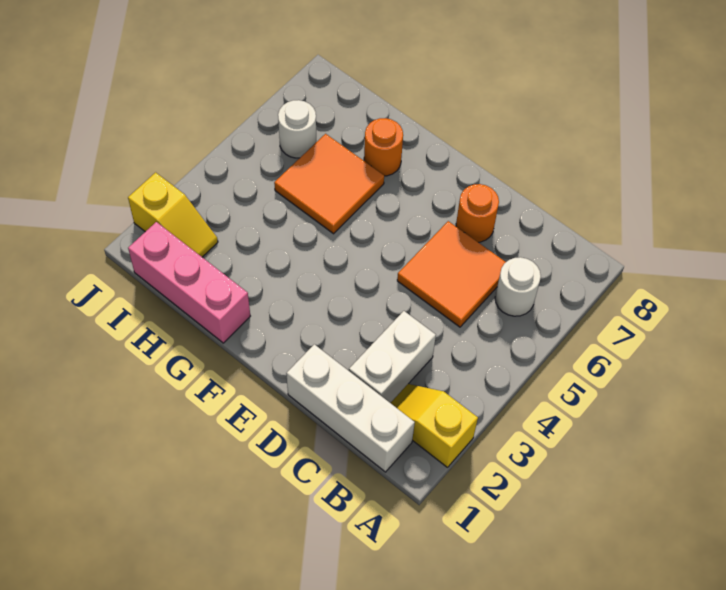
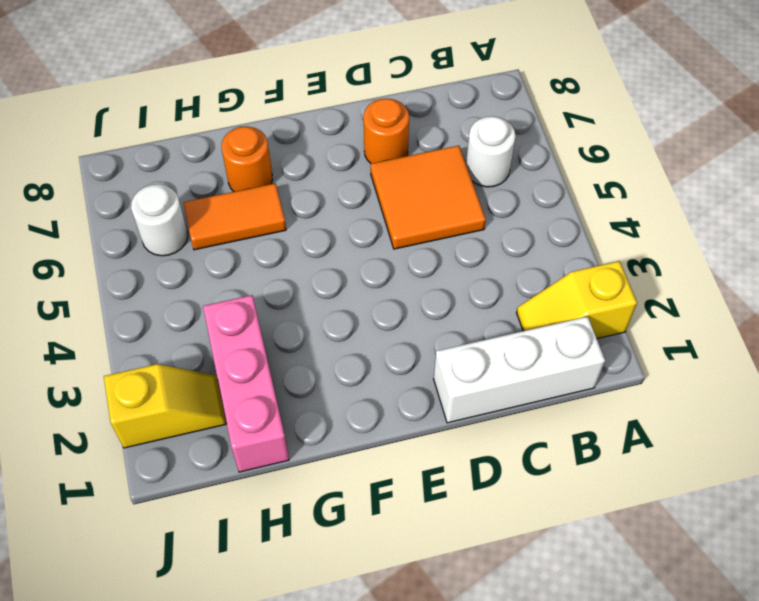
white brick C2:C3 level 1 -> none
pink brick G1:I1 level 1 -> pink brick H1:H3 level 1
orange tile G5:H6 level 1 -> orange tile G6:H6 level 1

